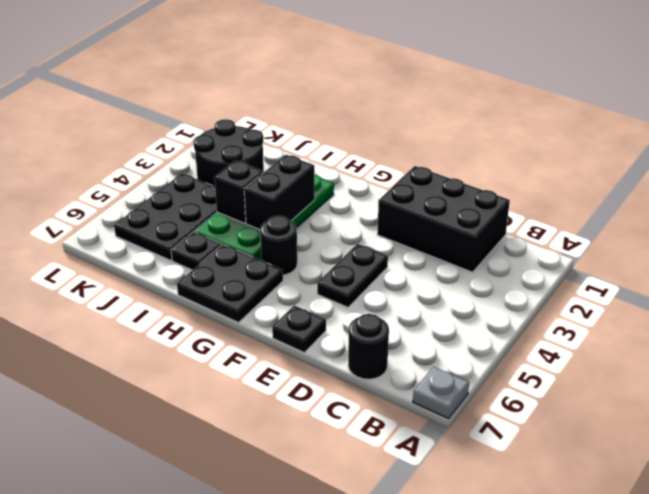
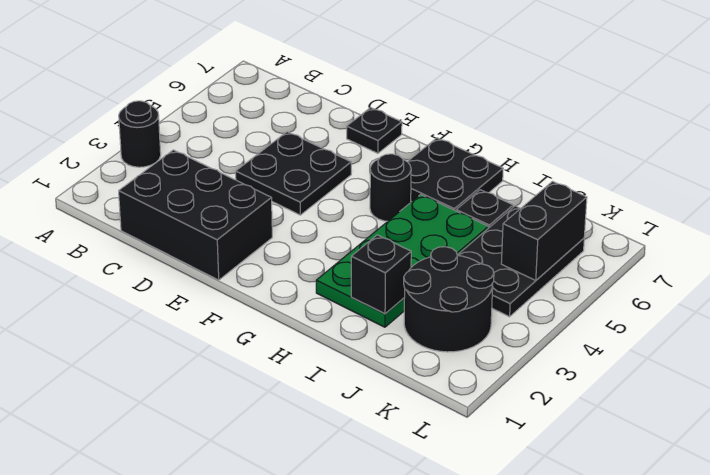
grey plate A7 level 1 -> none
black round brick C7 level 1 -> black round brick A3 level 1
black plate E4:E5 level 1 -> black plate D4:E5 level 1
black brick H3:H4 level 2 -> black brick K5:K6 level 2
black brick I4 level 2 -> black brick I2 level 2

